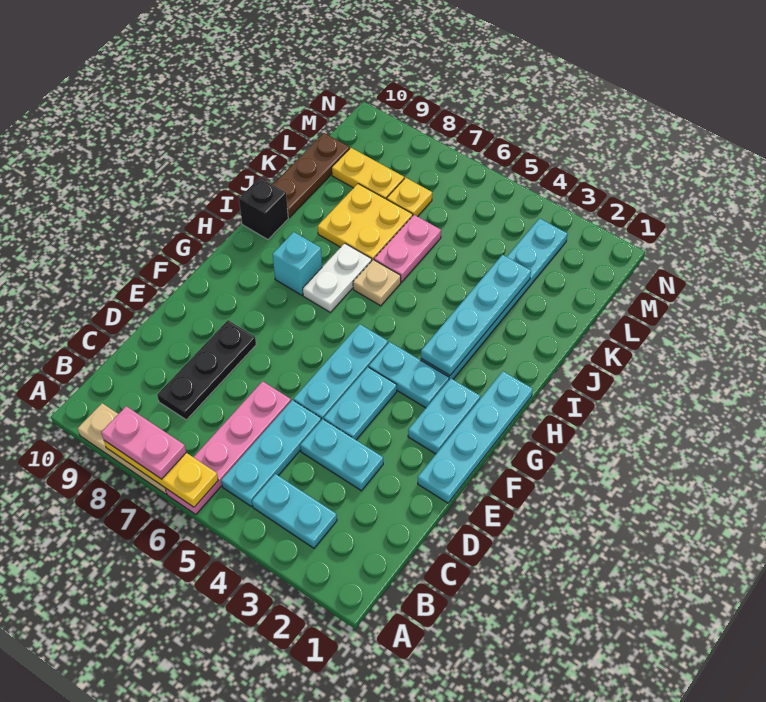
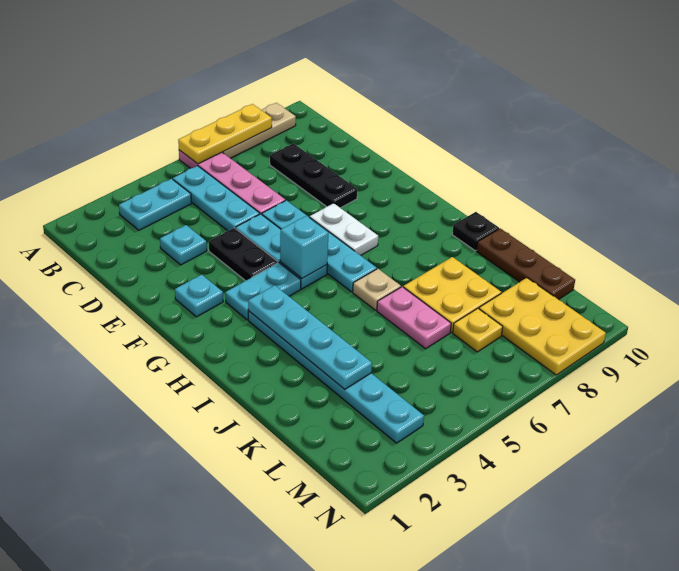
pink plate A7:A8 level 3 -> none
cyan plate D3:D4 level 1 -> cyan plate D3 level 1
cyan plate E1:H1 level 1 -> cyan plate E6:H6 level 1
cyan plate E4:F4 level 1 -> black plate E4:F4 level 1
cyan plate F2:G2 level 1 -> cyan plate F2 level 1
white plate H7:I7 level 1 -> white plate F7:G7 level 1
cyan brick H8 level 1 -> cyan brick G5 level 2
black brick I10 level 1 -> black plate I10 level 1
yellow plate L8:L9 level 1 -> yellow plate L8:N9 level 1

